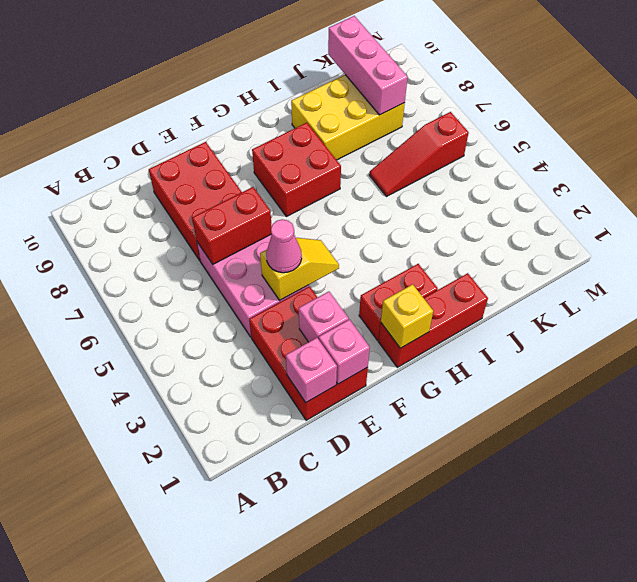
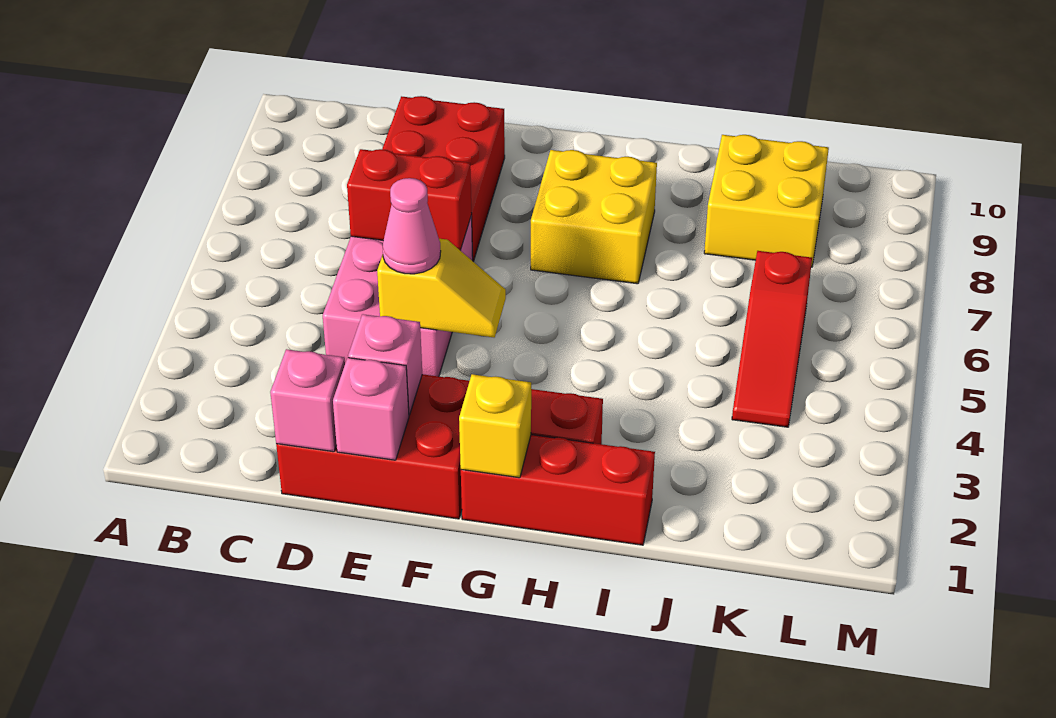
red brick D1:E3 level 1 -> red brick D1:F2 level 1
red brick G7:H8 level 1 -> yellow brick G7:H8 level 1
yellow brick I8:K9 level 1 -> yellow brick J8:K9 level 1
red slope J6:L6 level 1 top L -> red slope K4:K6 level 1 top 6
pink brick K8:K10 level 2 -> none

